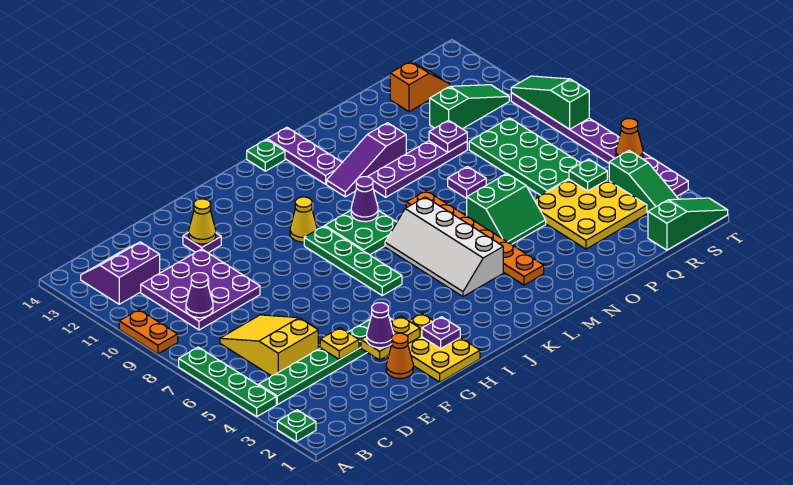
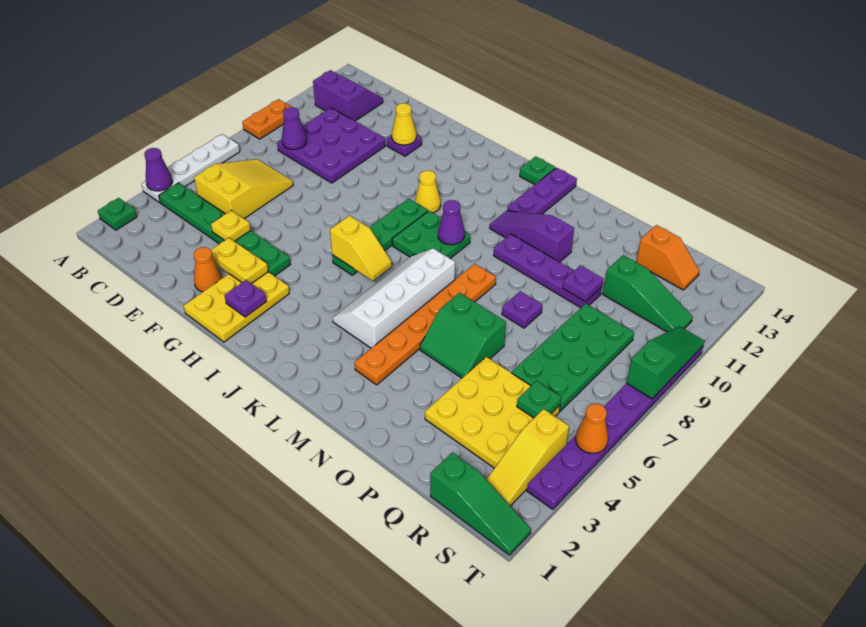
green plate A4:A7 level 1 -> white plate A4:A7 level 1
purple cone F3 level 3 -> purple cone A4 level 2
none -> yellow slope I6:J6 level 2 top I
green slope S2:S4 level 1 top 4 -> yellow slope S2:S4 level 1 top 4

